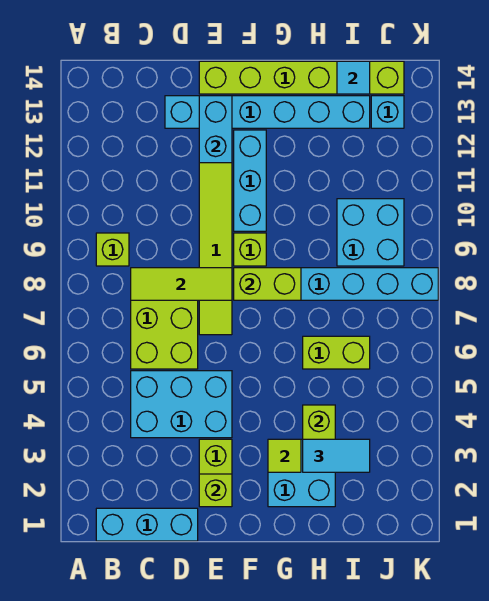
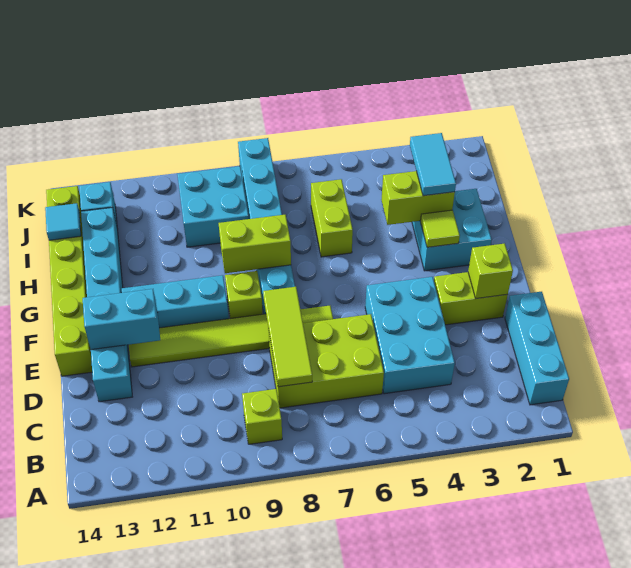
lime brick F8:G8 level 2 -> lime brick G8:G9 level 2

